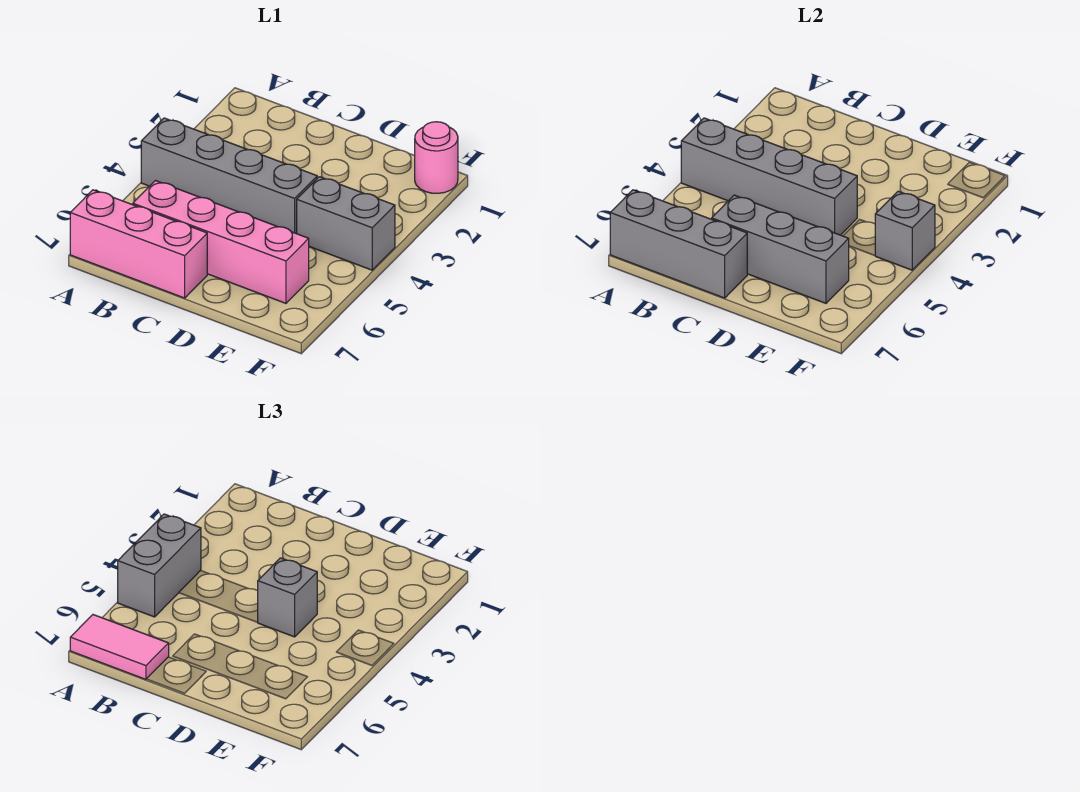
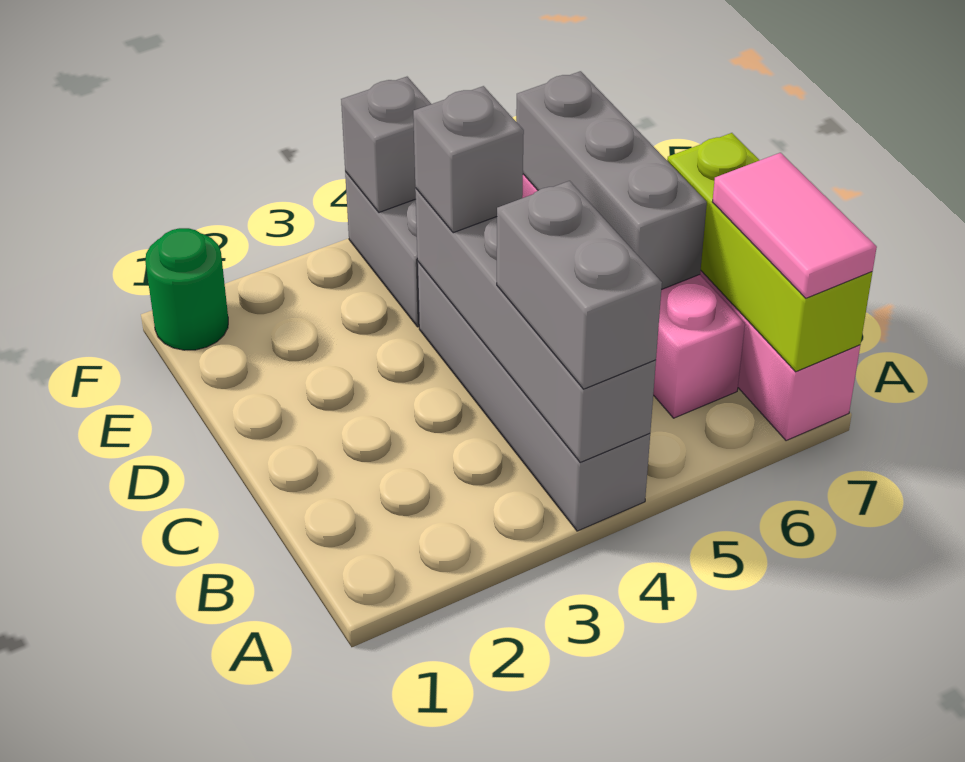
grey brick A4:A5 level 3 -> grey brick A4:B4 level 3
grey brick A7:C7 level 2 -> lime brick A7:C7 level 2
pink round brick F1 level 1 -> green round brick F1 level 1

